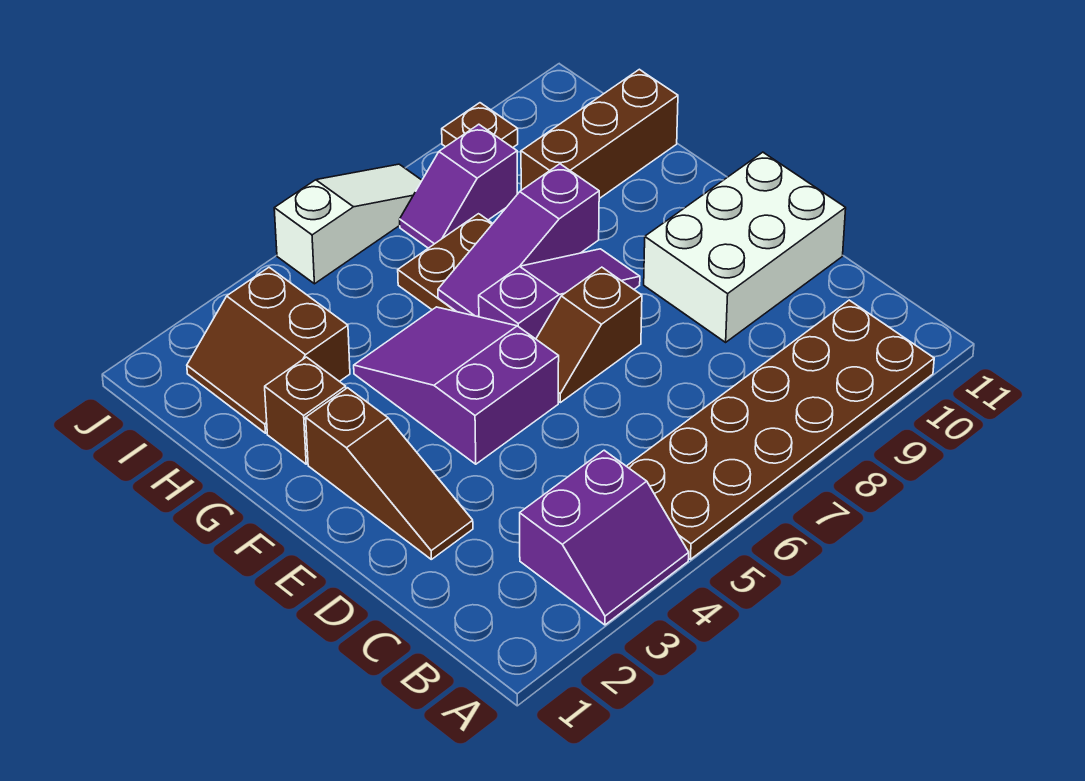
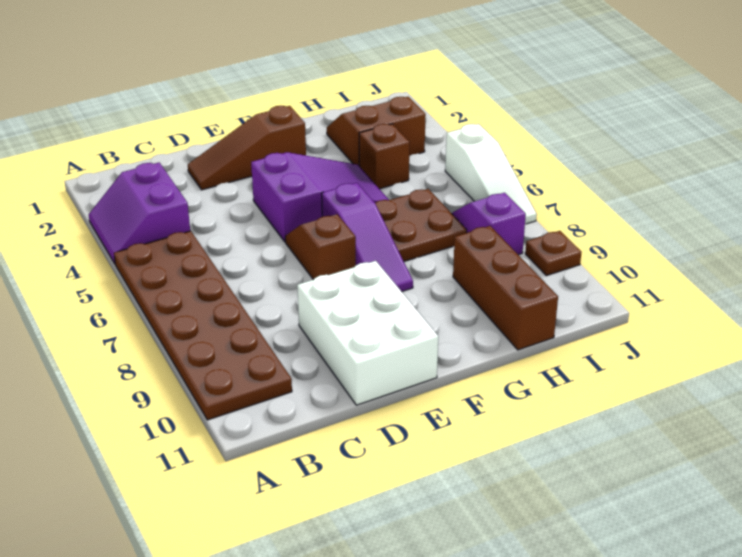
brown brick G2 level 1 -> brown brick H4 level 1
purple slope G6:G8 level 2 top 8 -> none

